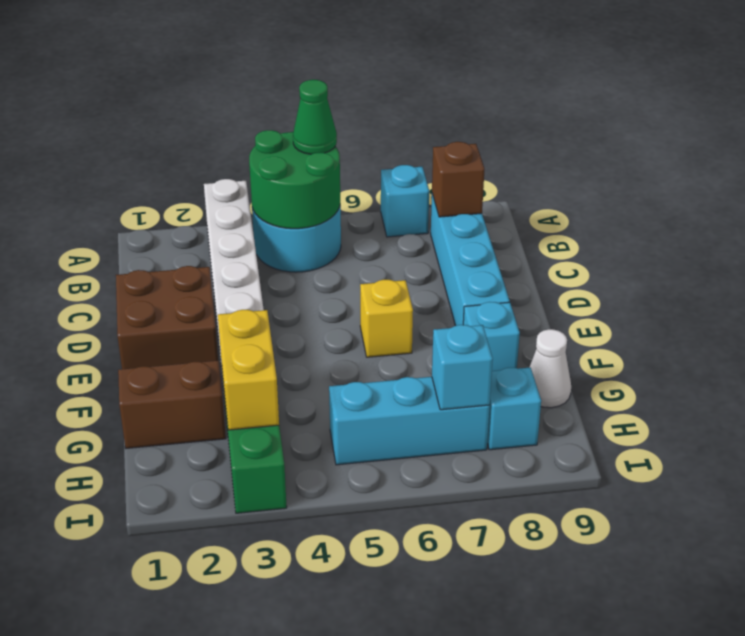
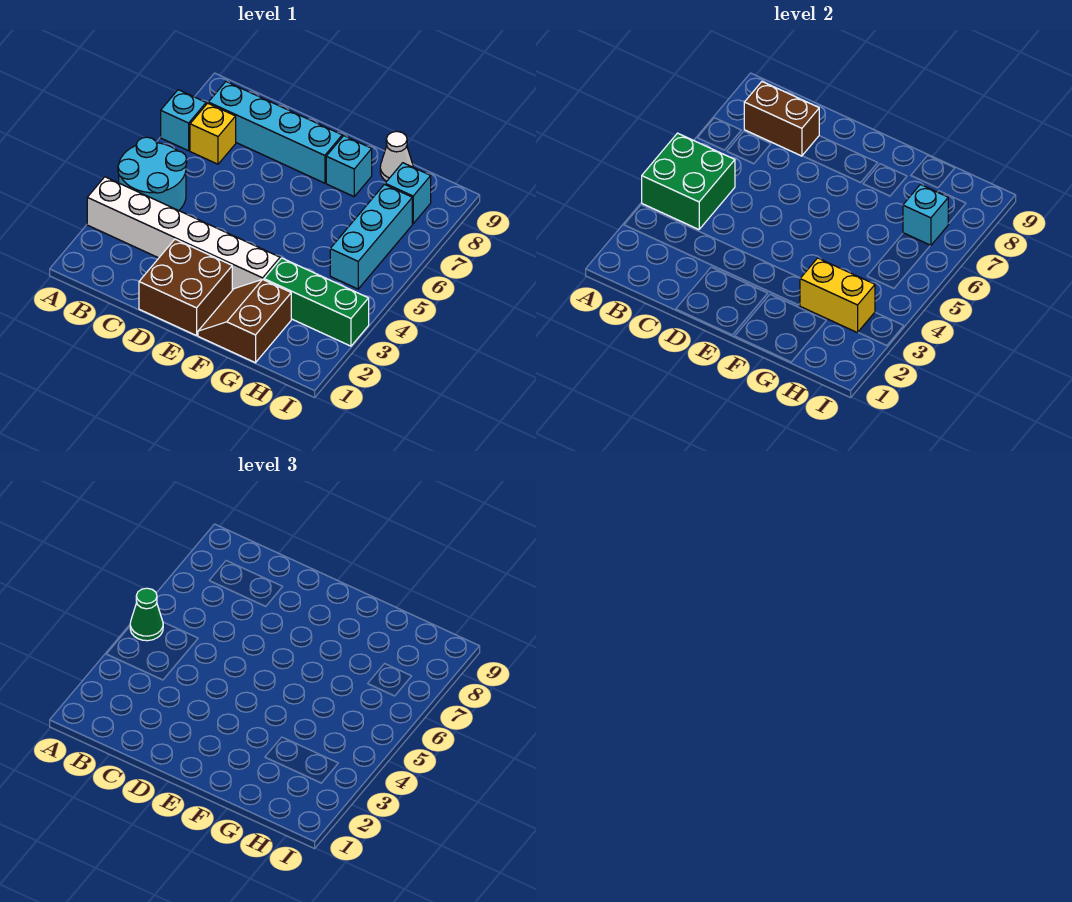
green round brick A4:B5 level 2 -> green brick A4:B5 level 2
brown brick B8 level 2 -> brown brick B8:C8 level 2
yellow brick E6 level 1 -> yellow brick B7 level 1

